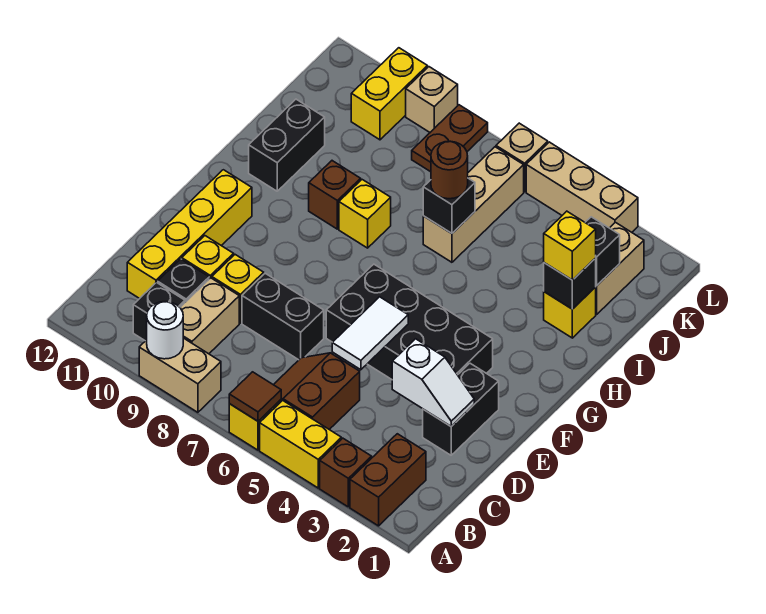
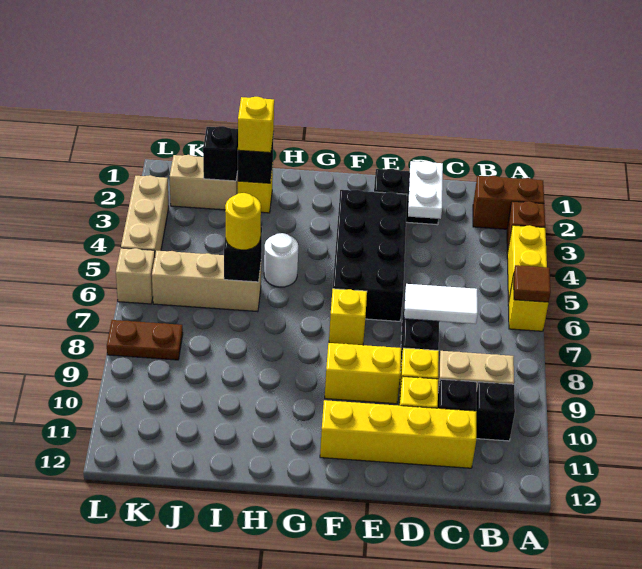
tan brick A8:A9 level 1 -> none
white round brick A9 level 2 -> white round brick H5 level 1
brown slope B5:C6 level 1 top 5 -> none
white slope D2:D3 level 2 top 3 -> white plate D2:D3 level 2
white tile D5:E5 level 2 -> white tile C7:D7 level 2
yellow brick H8 level 1 -> yellow brick F7 level 1
brown brick H9 level 1 -> none
black brick H11:I11 level 1 -> none
brown round brick I6 level 3 -> yellow round brick I6 level 3
yellow brick K10:L10 level 1 -> yellow brick E9:F9 level 1
tan brick L9 level 1 -> none

